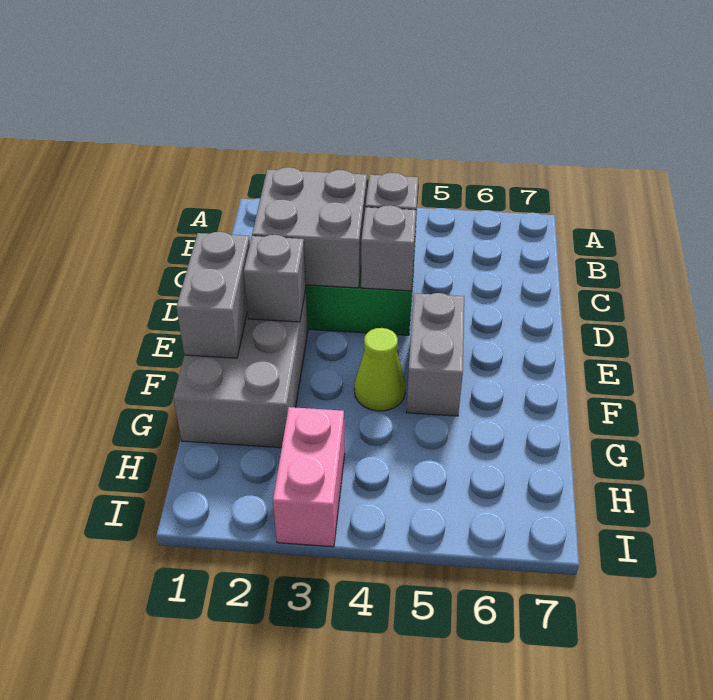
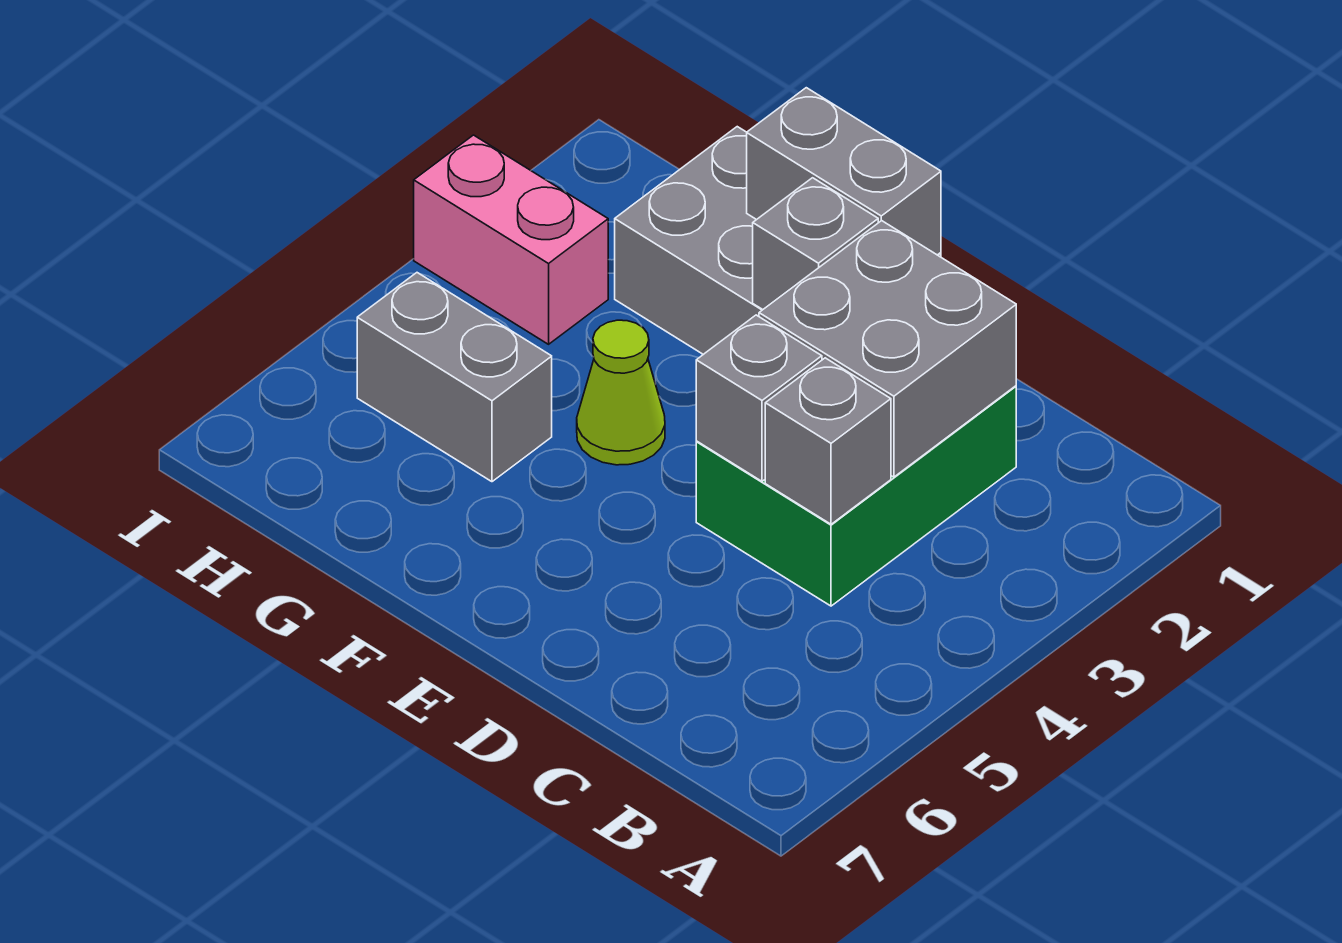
grey brick E5:F5 level 1 -> grey brick G5:H5 level 1

